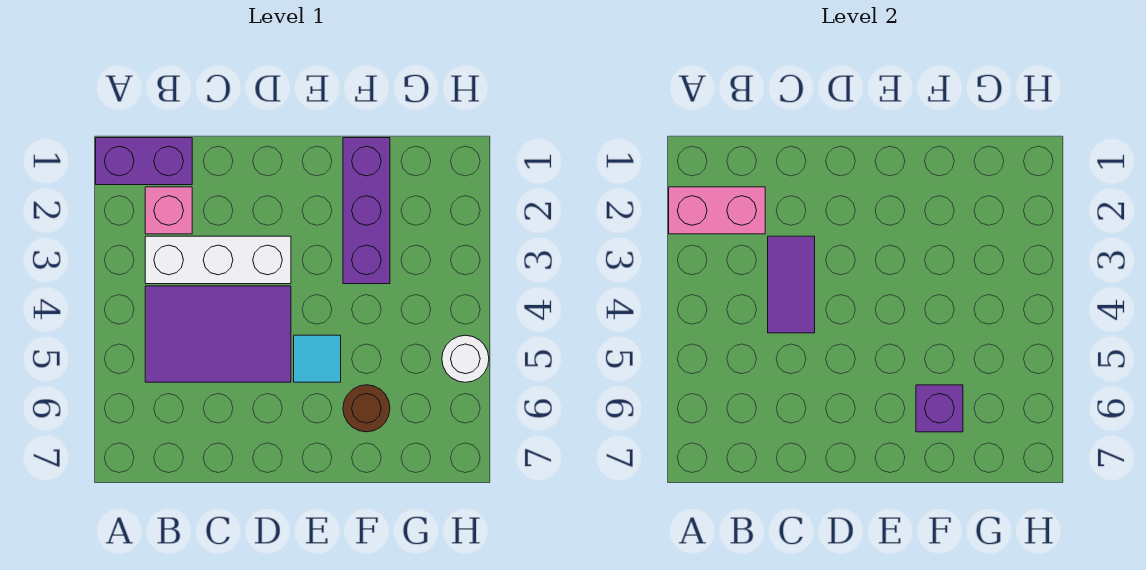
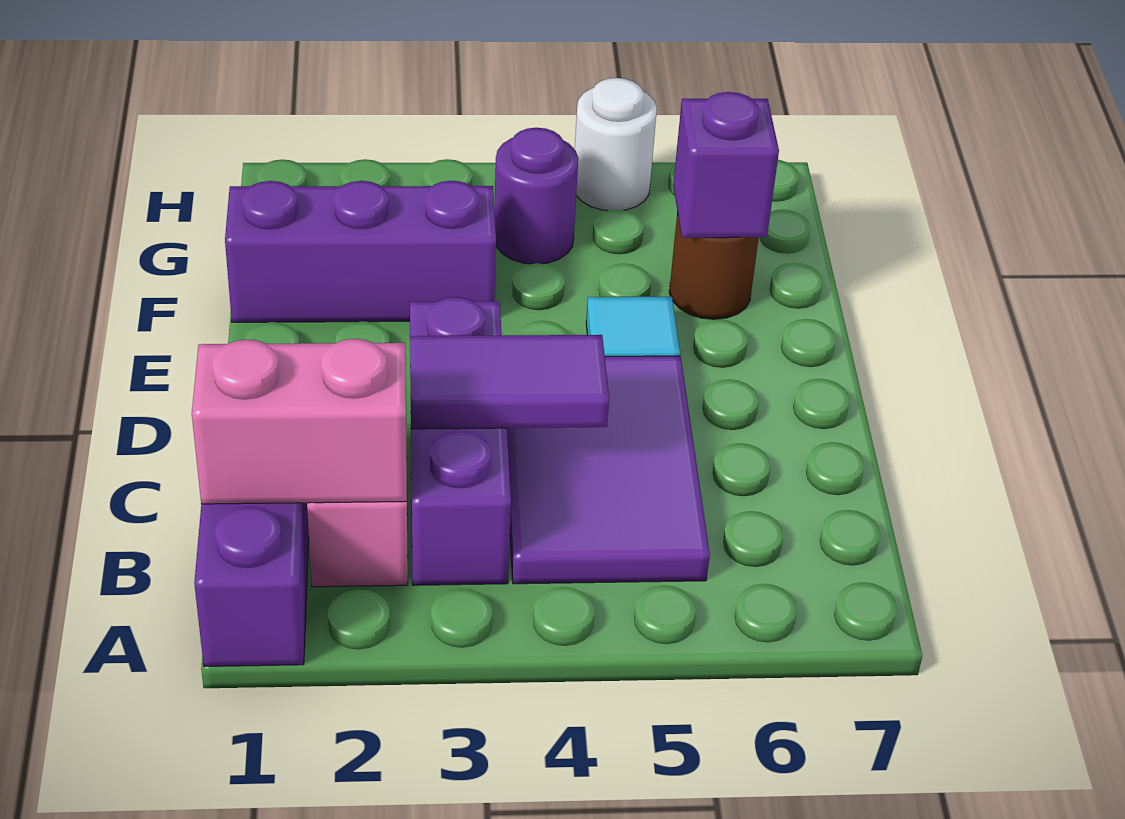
pink brick A2:B2 level 2 -> pink brick B1:B2 level 2
white brick B3:D3 level 1 -> purple brick B3:D3 level 1
none -> purple round brick G4 level 1

